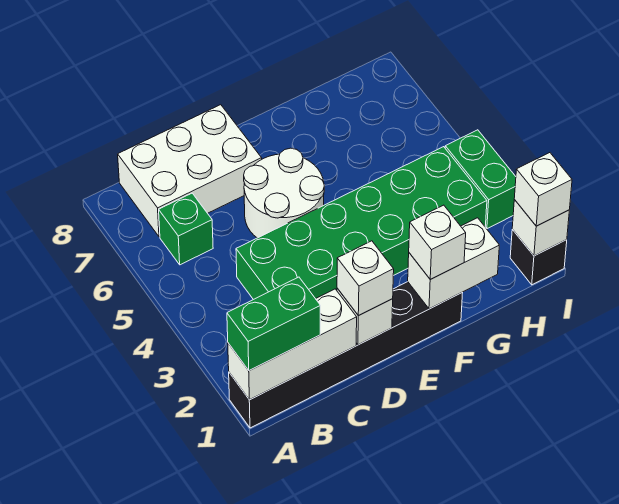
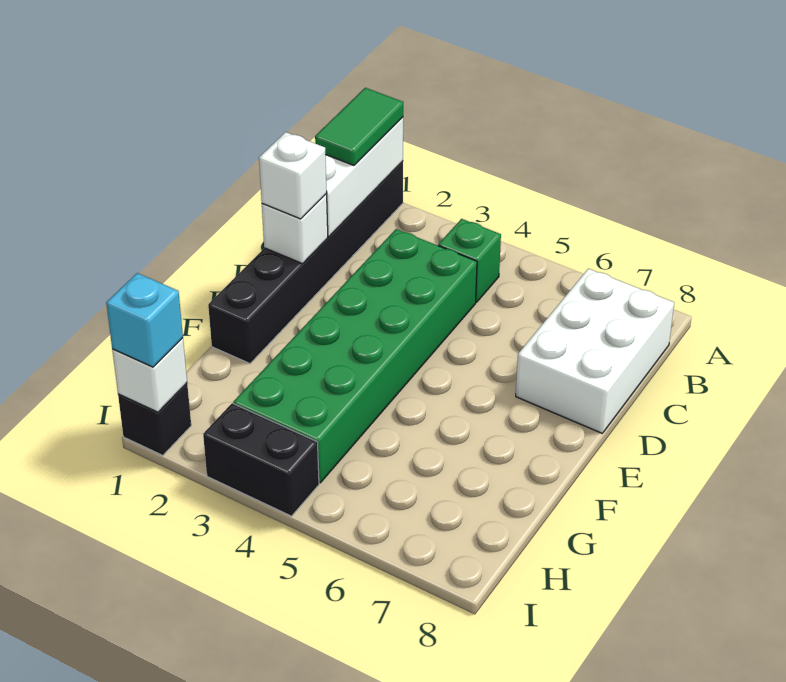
green brick A1:B1 level 3 -> green tile A1:B1 level 3
green brick B6 level 1 -> green brick B4 level 1
white round brick D5:E6 level 1 -> none
white brick F1:G1 level 2 -> none
white brick F1 level 3 -> none
white brick I1 level 3 -> cyan brick I1 level 3
green brick I3:I4 level 1 -> black brick I3:I4 level 1

